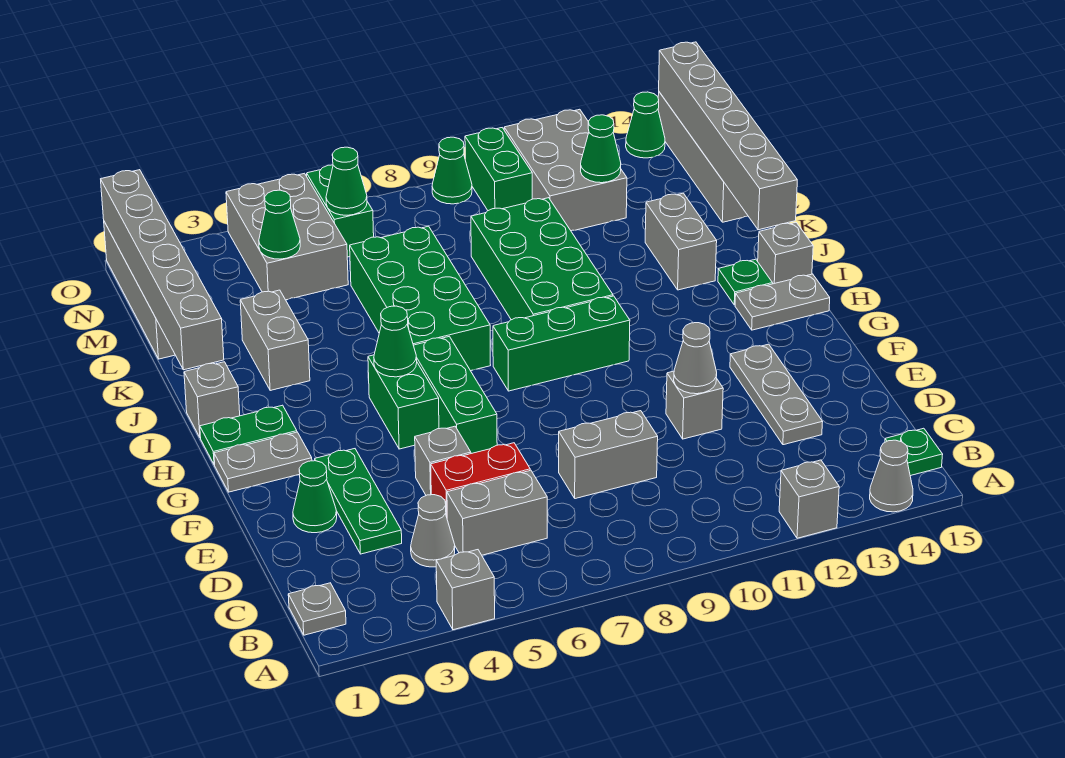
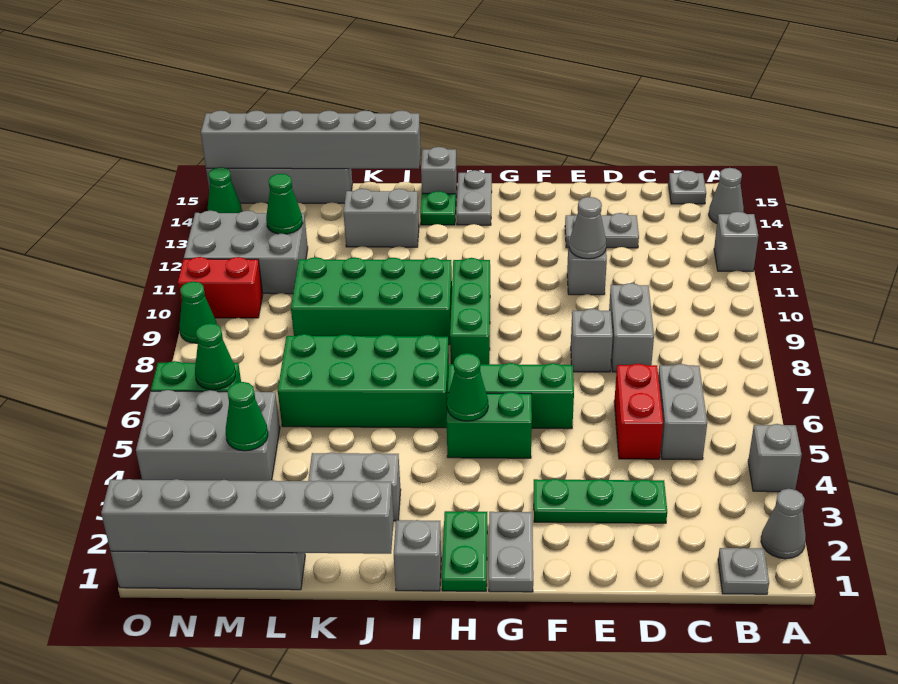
green plate B15 level 1 -> grey plate B15 level 1
grey cone C4 level 1 -> grey cone A2 level 1
grey plate D13:F13 level 1 -> grey plate D13:E13 level 1
green cone E2 level 1 -> none
grey brick E5 level 1 -> grey brick E8 level 1
green brick N10:O10 level 1 -> red brick N10:O10 level 1

